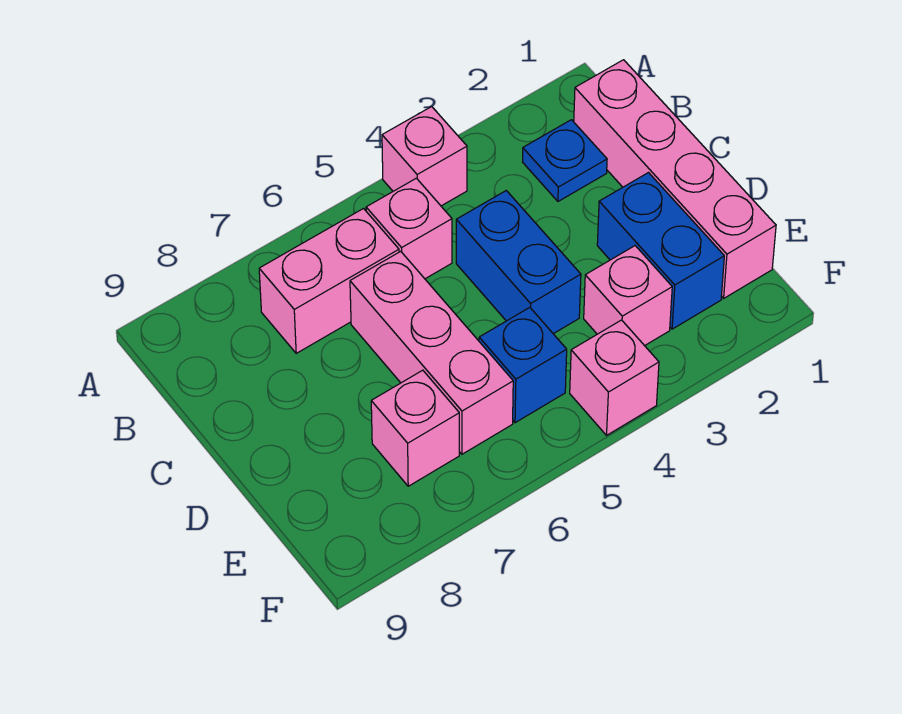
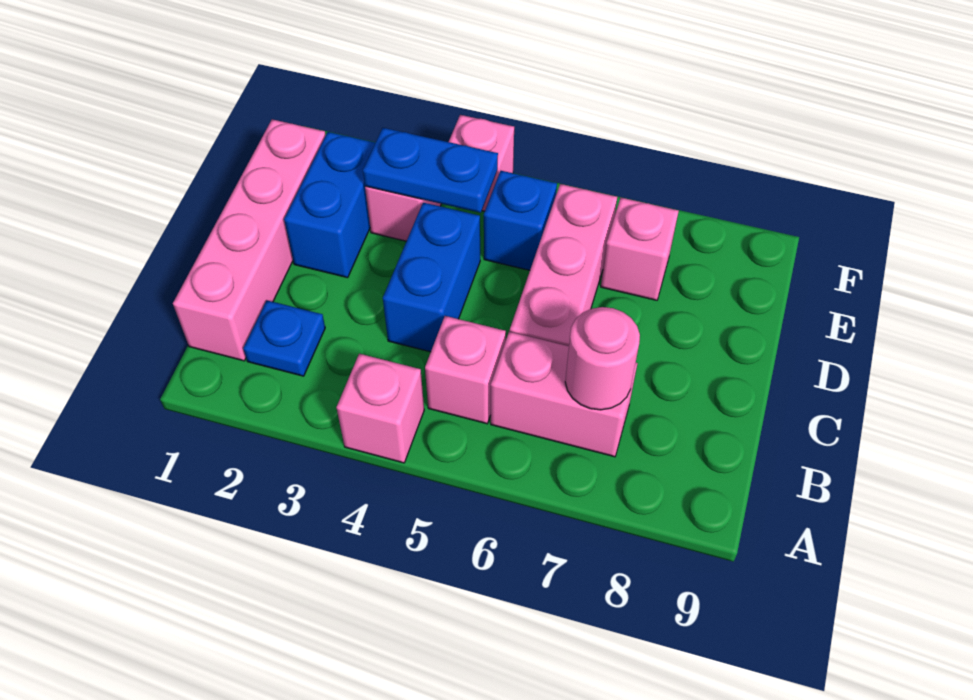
none -> pink round brick B7 level 2
none -> blue plate E3:E4 level 2

